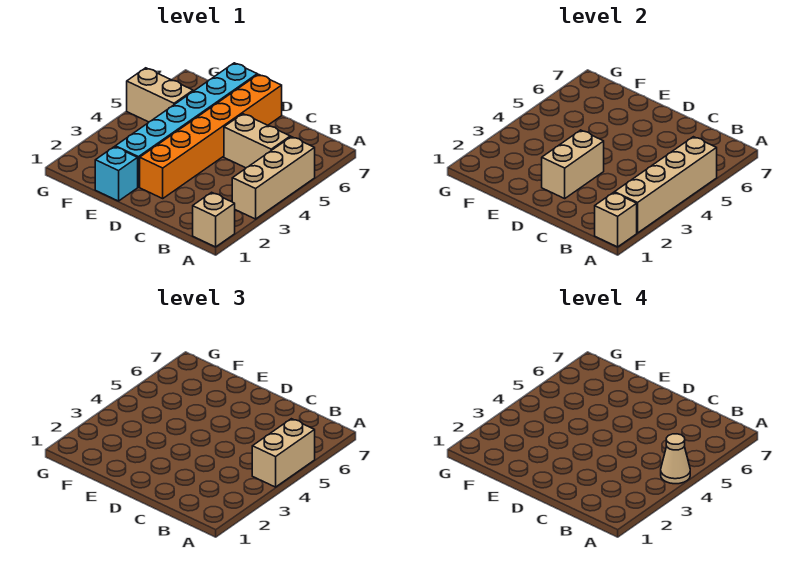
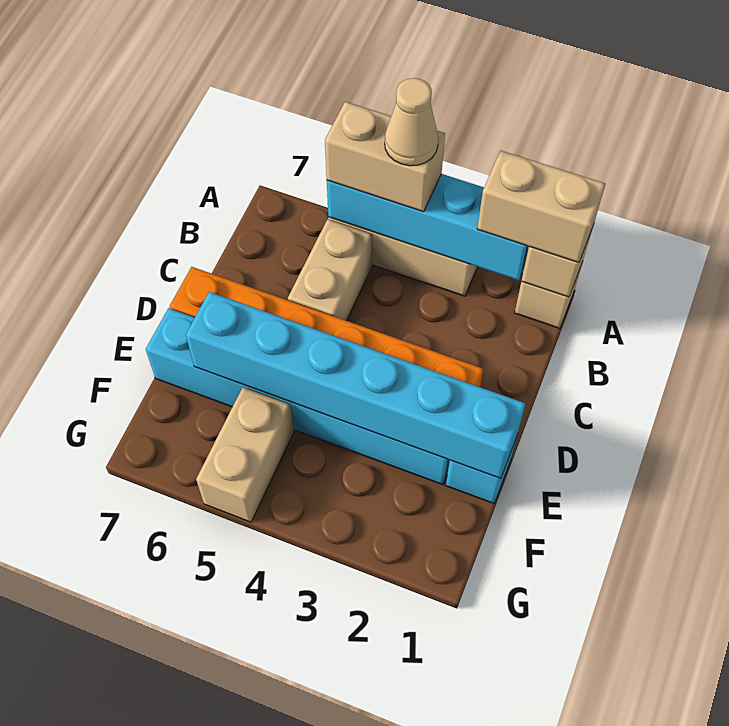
tan brick A2:A5 level 2 -> cyan brick A2:A5 level 2
tan brick D2:D3 level 2 -> tan brick A1:A2 level 3
none -> cyan brick E1:E6 level 2

